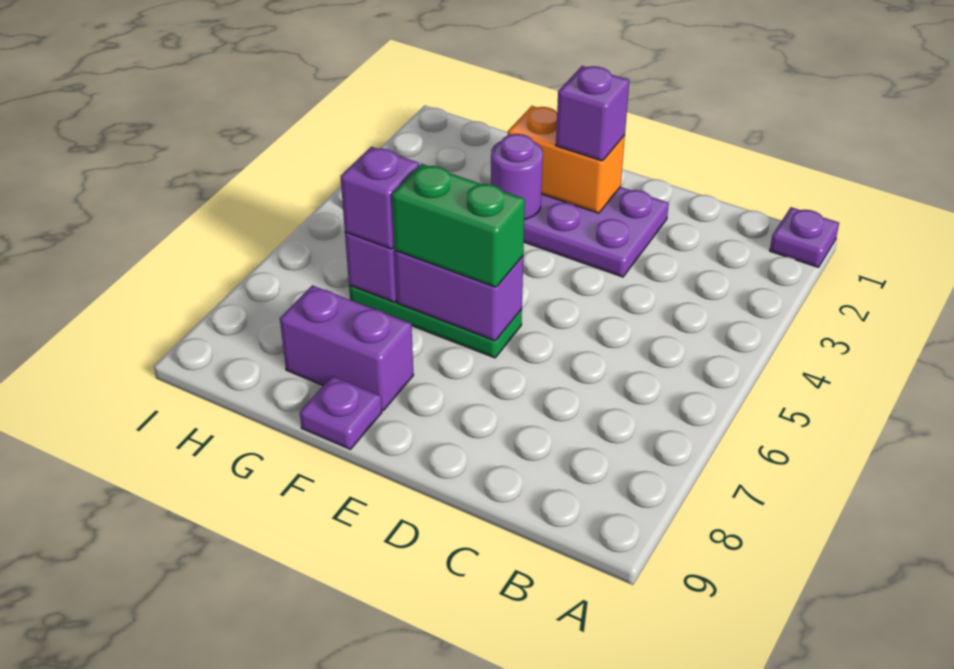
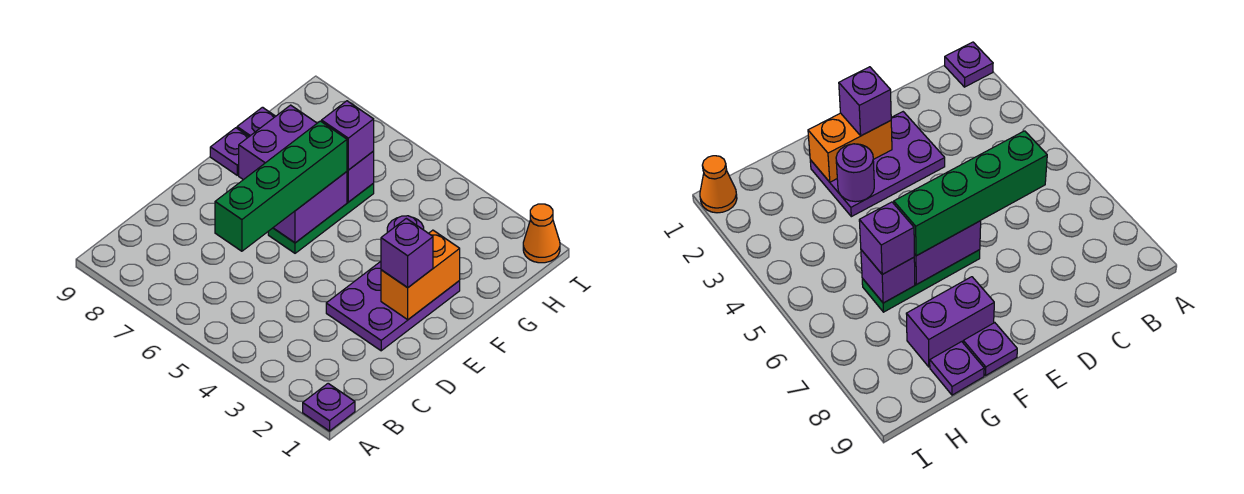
green brick E6:F6 level 3 -> green brick C6:F6 level 3
none -> purple plate G9 level 1
none -> orange cone I1 level 1

